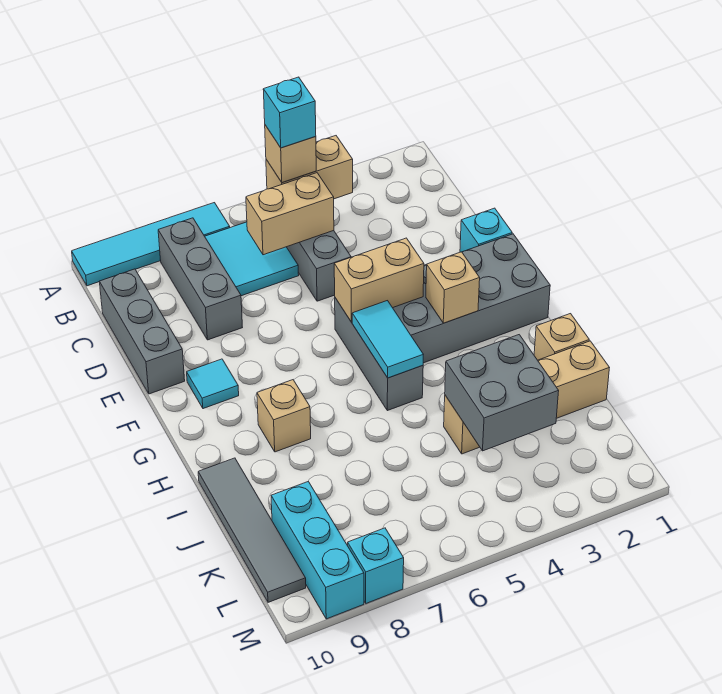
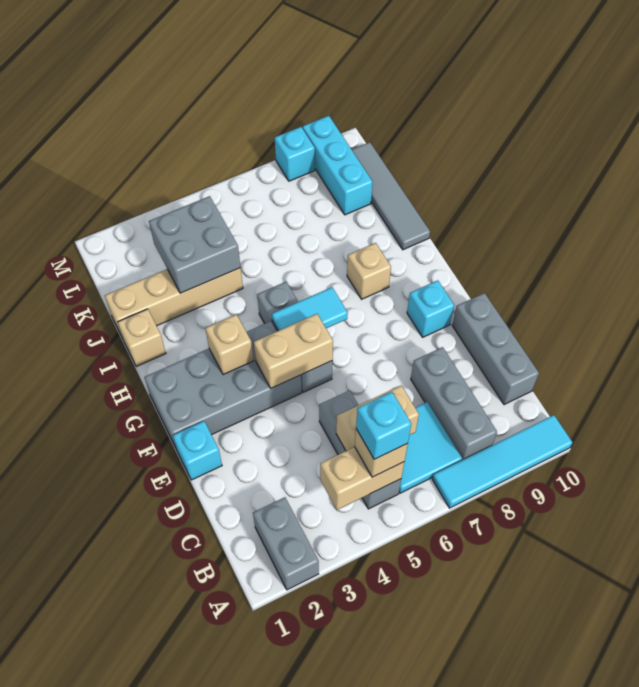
none -> grey brick A2:B2 level 1
cyan tile F9 level 1 -> cyan brick F9 level 1
cyan tile G5:H5 level 2 -> cyan tile G5:G6 level 2

